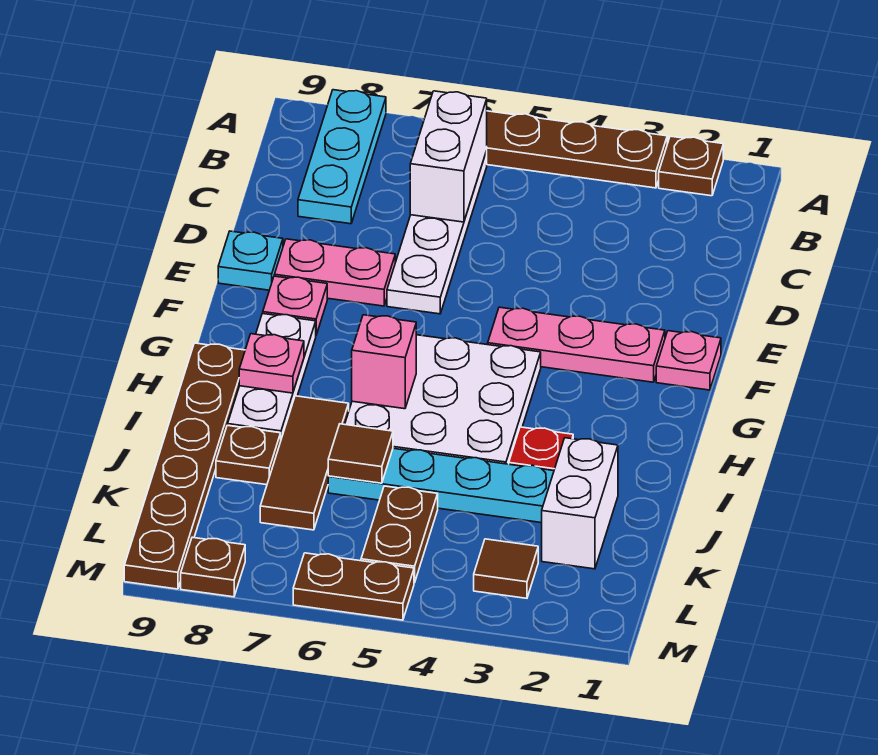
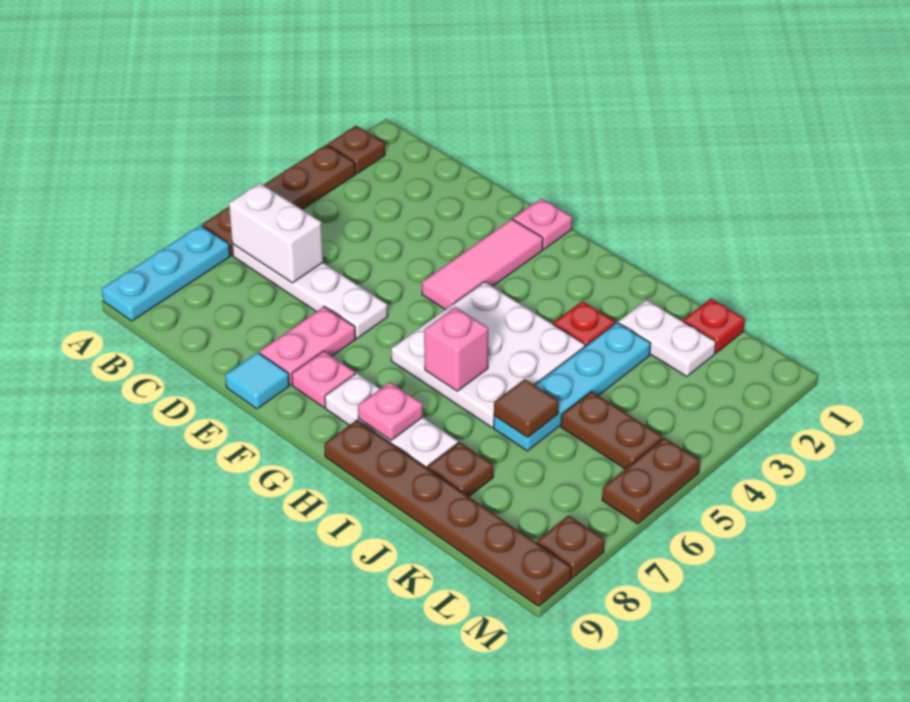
cyan plate A8:C8 level 1 -> cyan plate A7:A9 level 1
cyan plate E9 level 1 -> cyan tile E9 level 1
pink plate F2:F4 level 1 -> pink tile F2:F4 level 1
brown tile I7:K7 level 1 -> none
white brick J2:K2 level 1 -> white plate J2:K2 level 1
none -> red plate K1 level 1
brown tile L3 level 1 -> none

